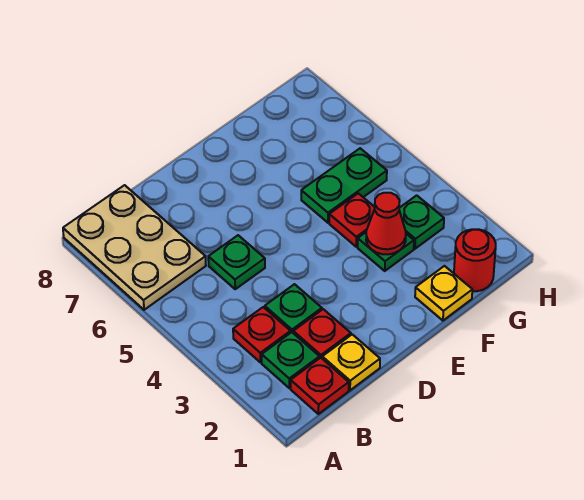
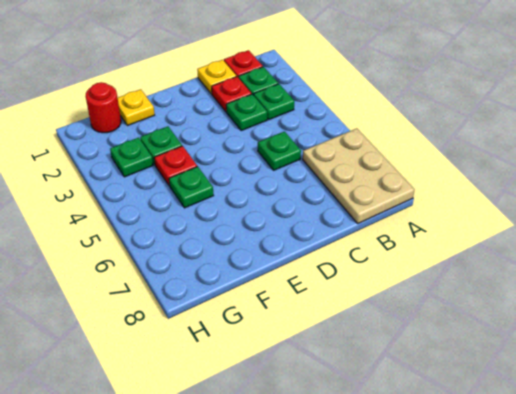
red plate B3 level 1 -> green plate B3 level 1
red cone F3 level 2 -> none
green plate F5:G5 level 1 -> green plate F5 level 1

